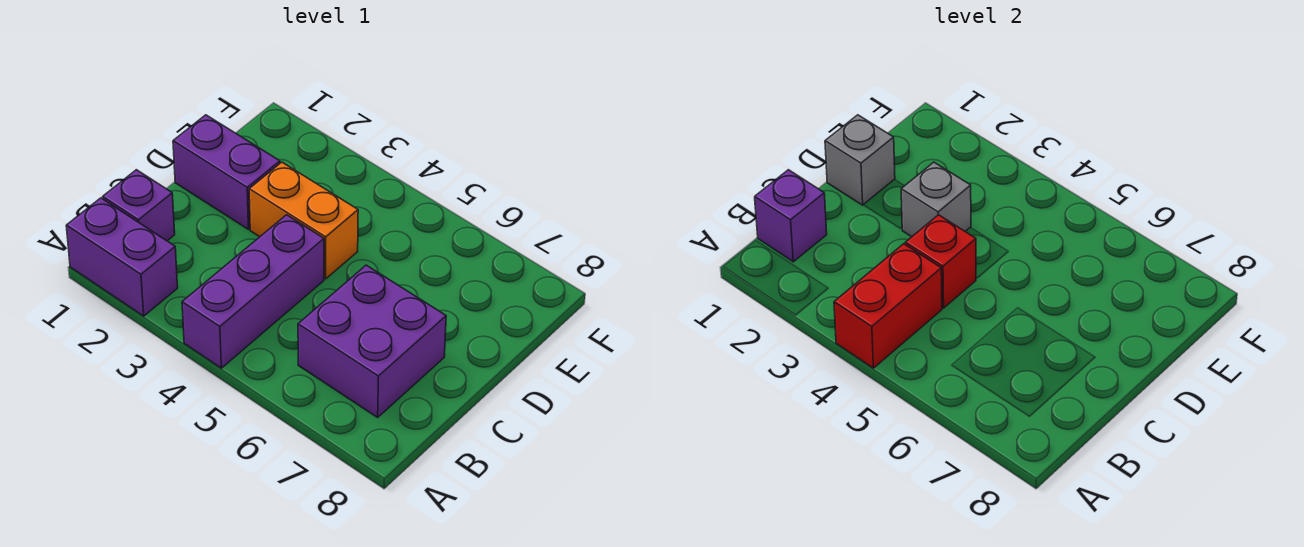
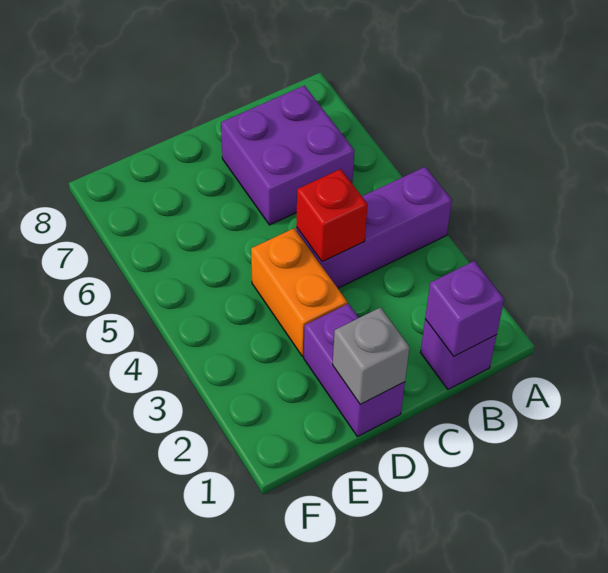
purple brick A1:A2 level 1 -> none
red brick A4:B4 level 2 -> none
grey brick D3 level 2 -> none

